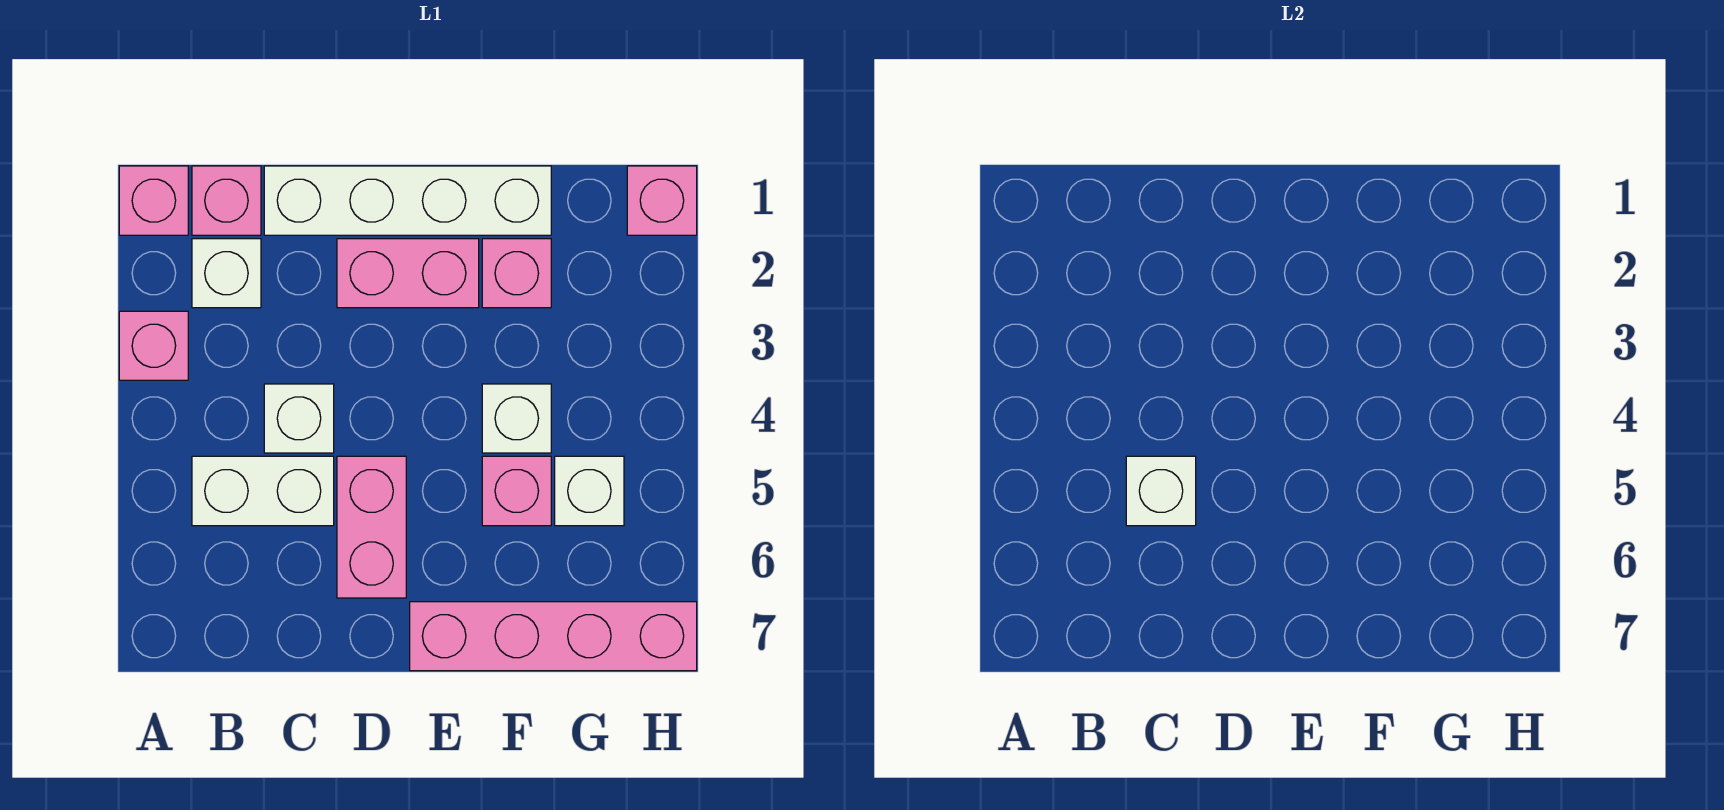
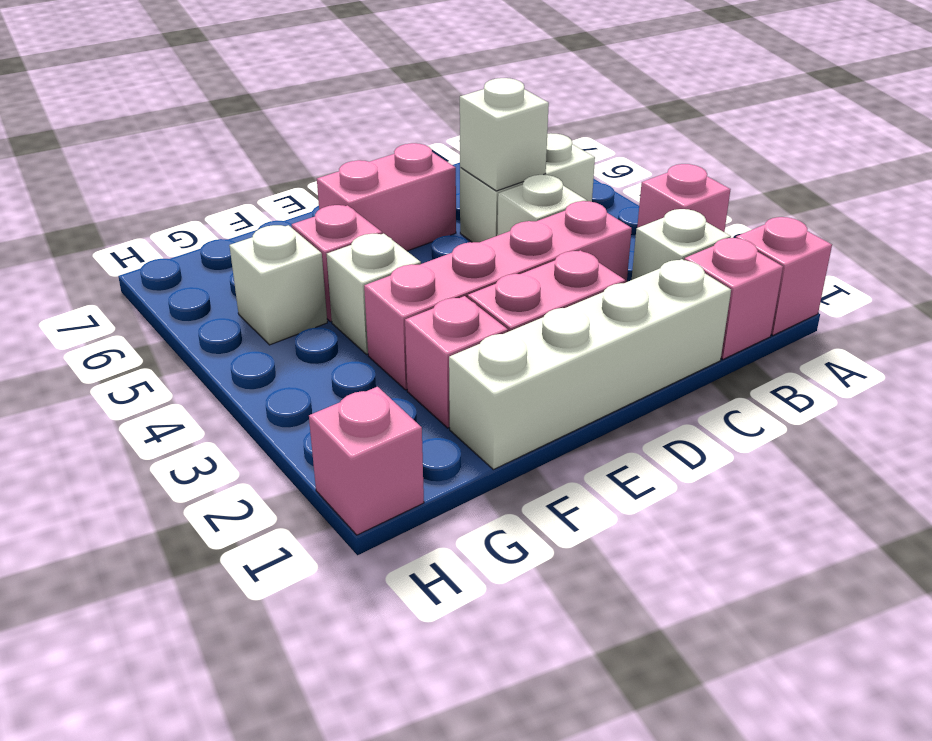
pink brick D5:D6 level 1 -> pink brick D6:E6 level 1
pink brick E7:H7 level 1 -> pink brick C3:F3 level 1

